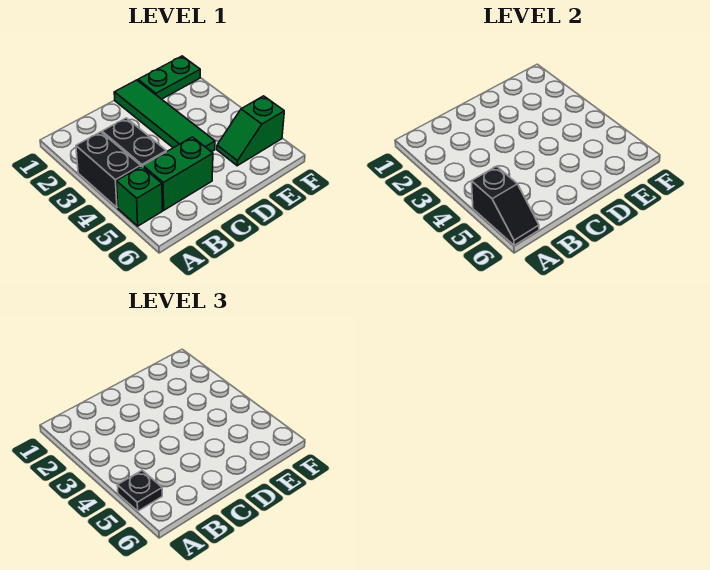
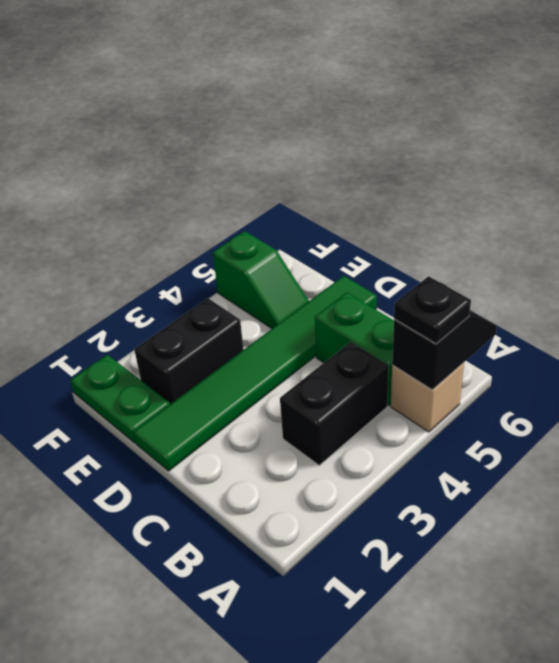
black brick A3:A4 level 1 -> black brick E2:E3 level 1
green brick A5 level 1 -> tan brick A5 level 1
green tile D1:D4 level 1 -> green tile D1:D6 level 1

